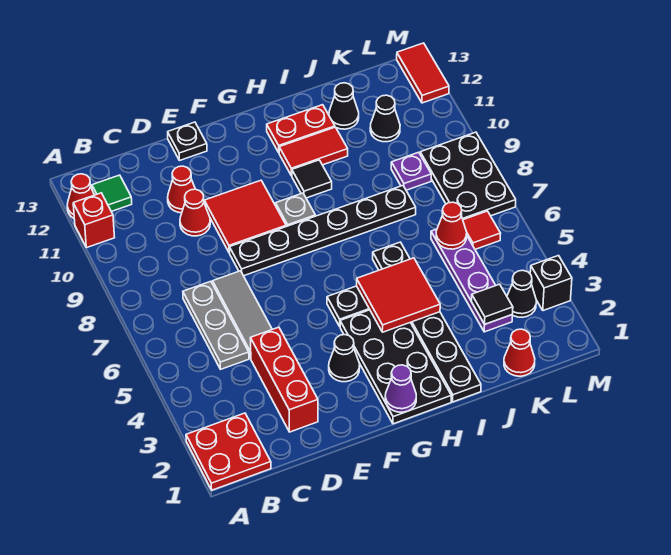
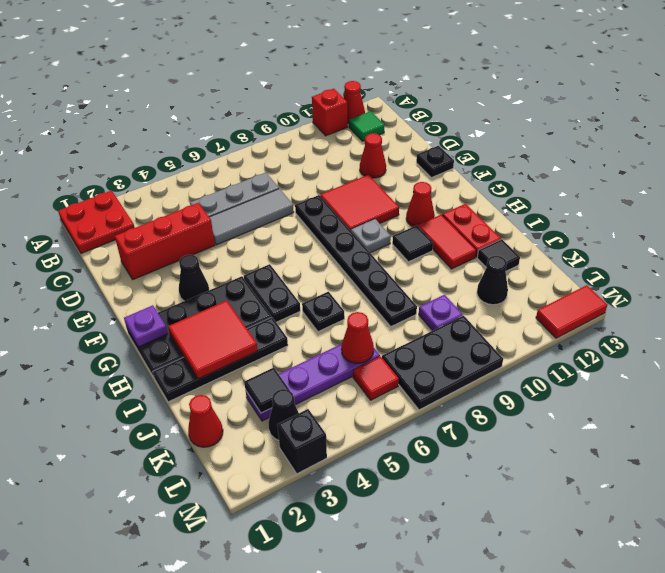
red cone D10 level 1 -> red cone G11 level 1
purple cone G1 level 2 -> purple plate G1 level 2
red tile H4:I5 level 2 -> red tile H2:I3 level 2
black cone J12 level 1 -> black tile J12 level 1

